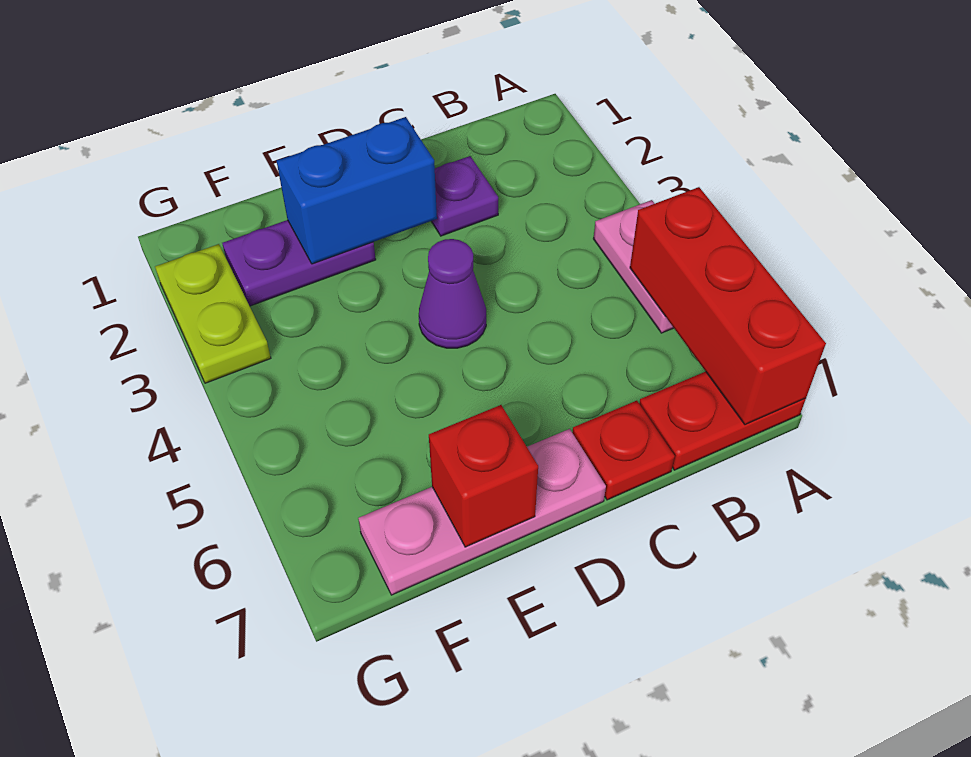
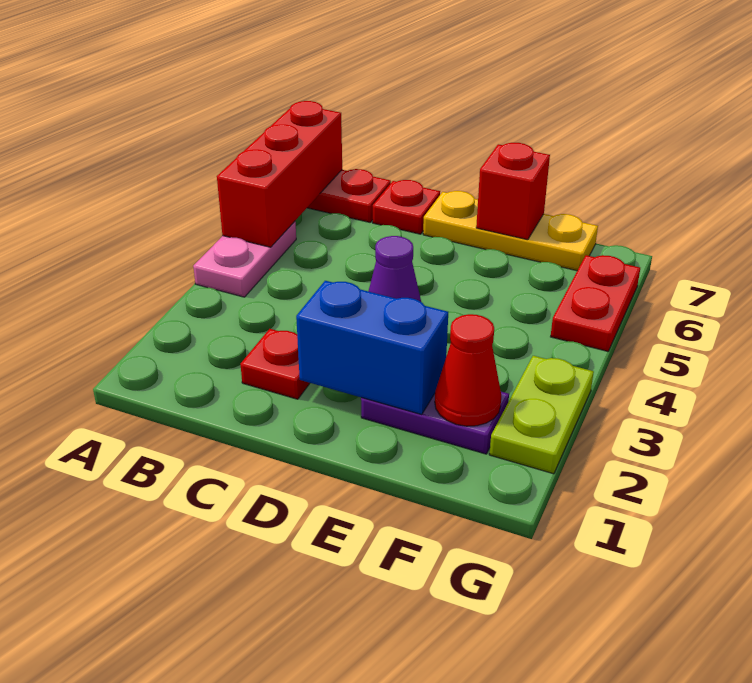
purple plate C2 level 1 -> red plate C2 level 1
pink plate D7:F7 level 1 -> yellow plate D7:F7 level 1
none -> red cone F2 level 2
none -> red plate G5:G6 level 1

